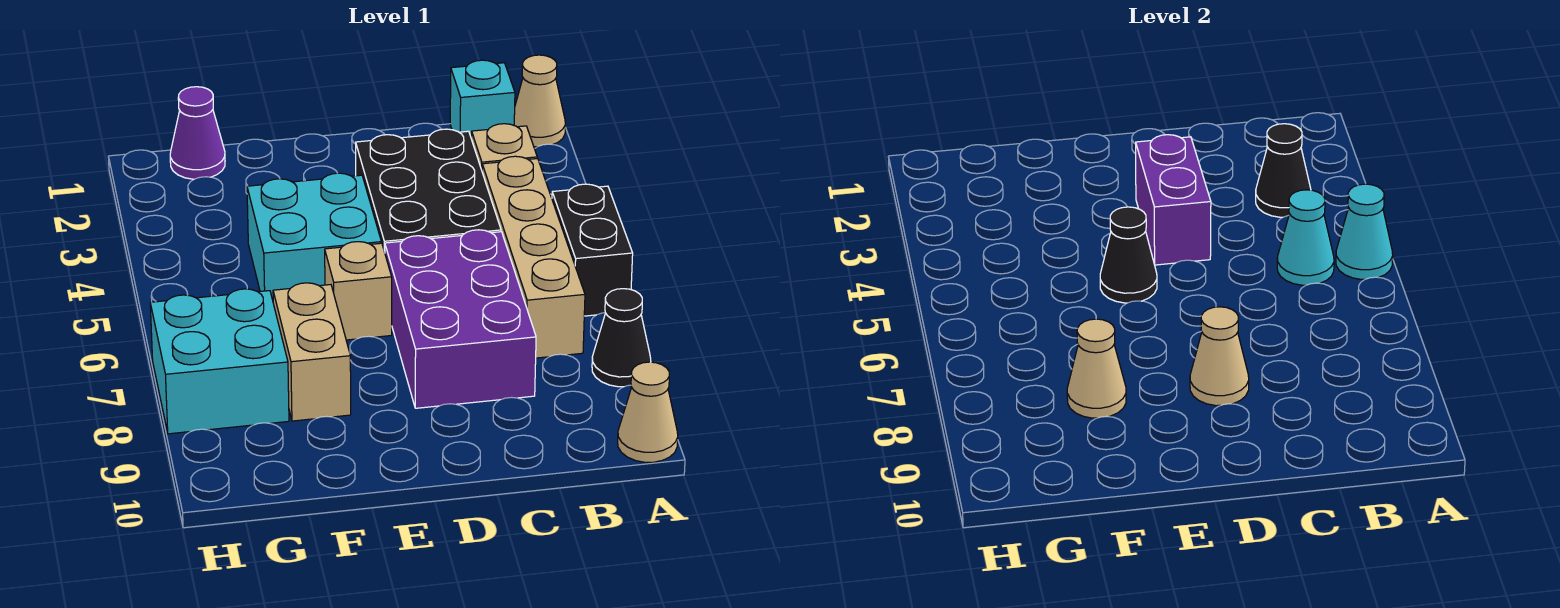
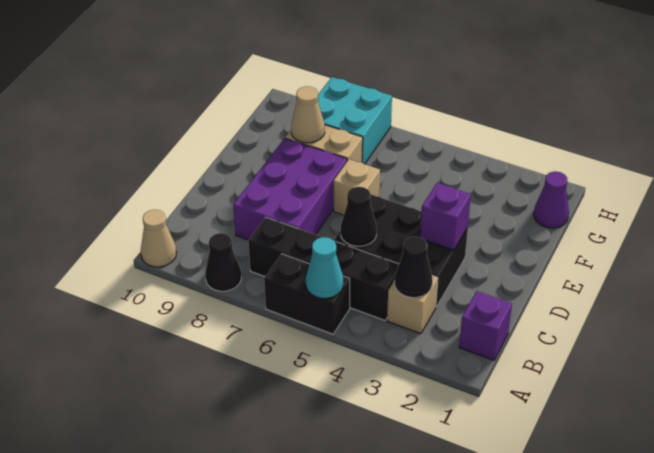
tan cone A1 level 1 -> none
cyan brick B1 level 1 -> purple brick B1 level 1
tan brick B4:B7 level 1 -> black brick B4:B7 level 1
cyan cone B5 level 2 -> none
purple brick C6:D8 level 1 -> purple brick C7:E8 level 1
purple brick D3:D4 level 2 -> purple brick D3 level 2
tan cone D8 level 2 -> none
cyan brick E4:F5 level 1 -> none
black cone E5 level 2 -> black cone C5 level 2

